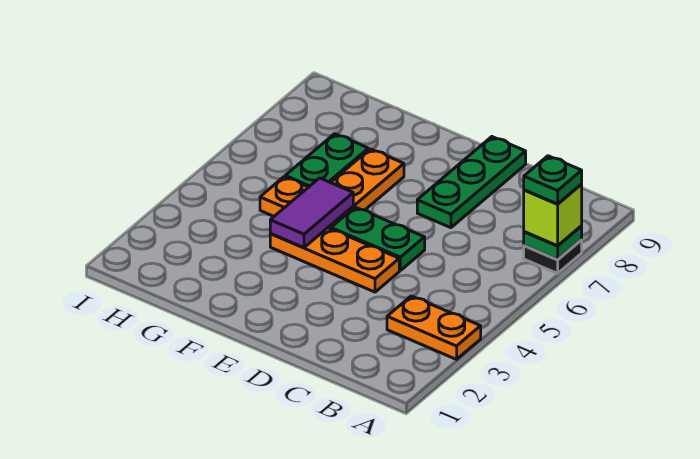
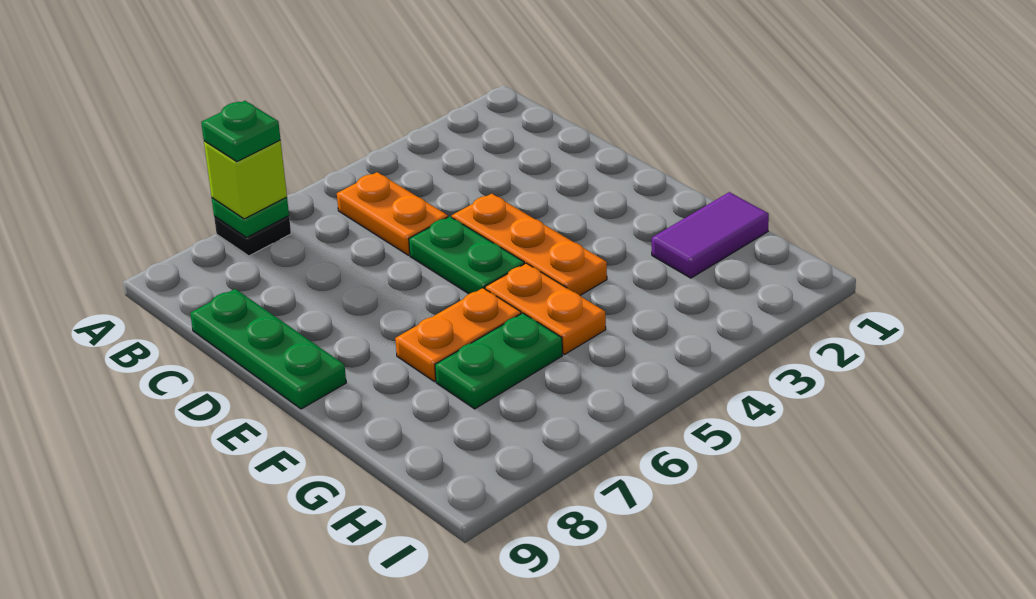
orange plate A3:B3 level 1 -> orange plate B5:C5 level 1
green plate D7:D9 level 1 -> green plate C9:E9 level 1
purple tile F4:F5 level 2 -> purple tile G1:G2 level 1

